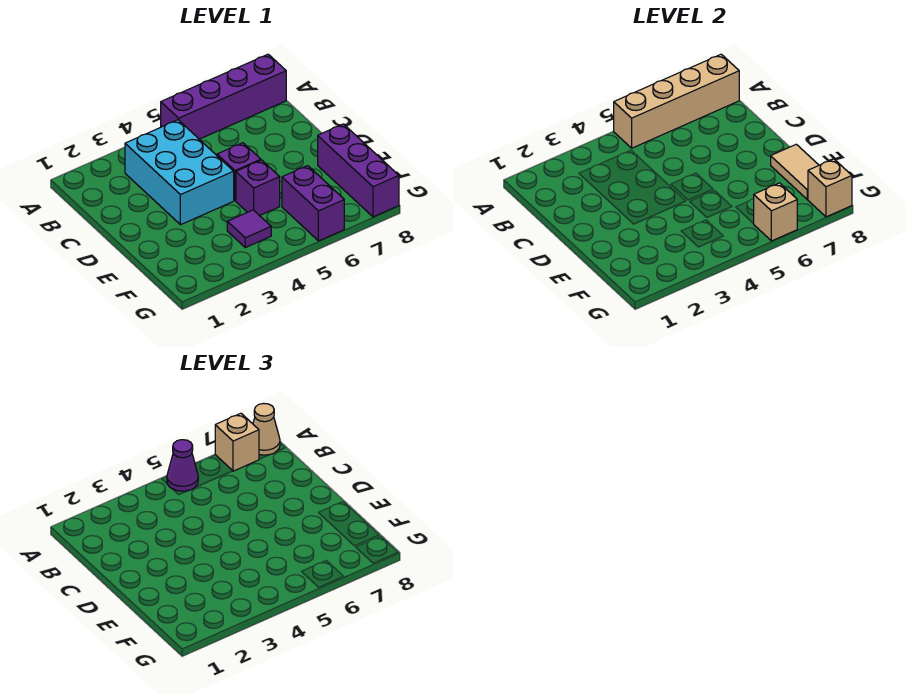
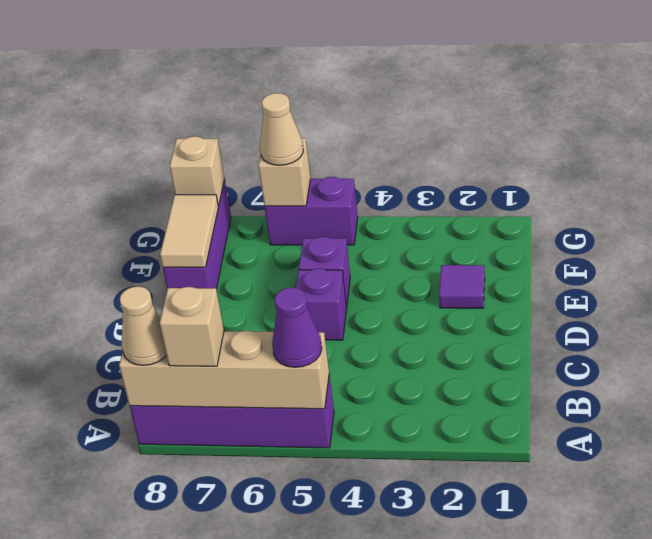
cyan brick B3:D4 level 1 -> none
purple tile F4 level 1 -> purple tile E2 level 1
purple brick F6:G6 level 1 -> purple brick G5:G6 level 1
none -> tan cone G6 level 3

